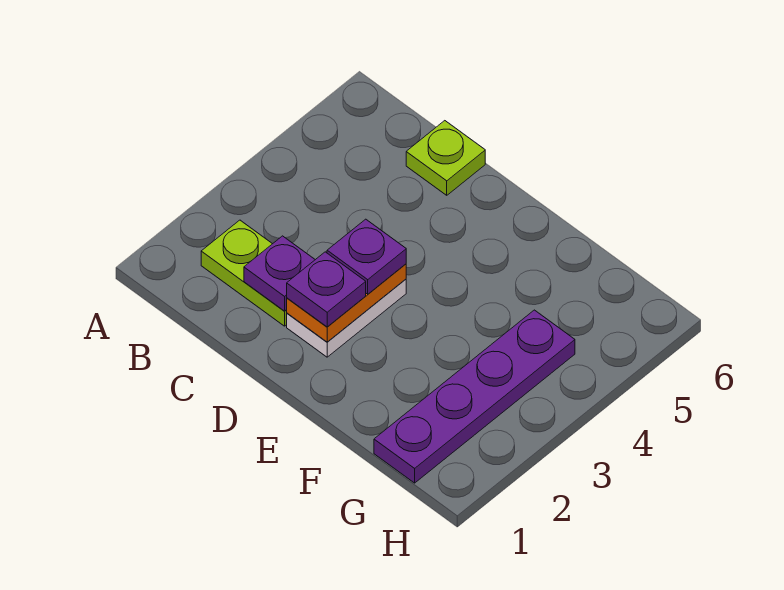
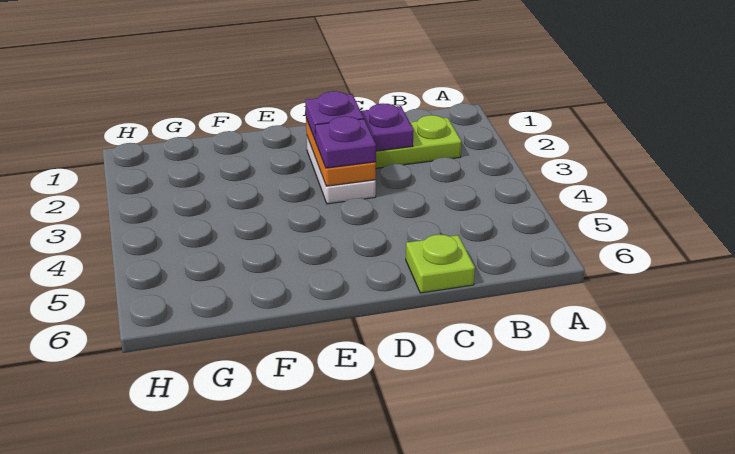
purple plate G1:G4 level 1 -> none

